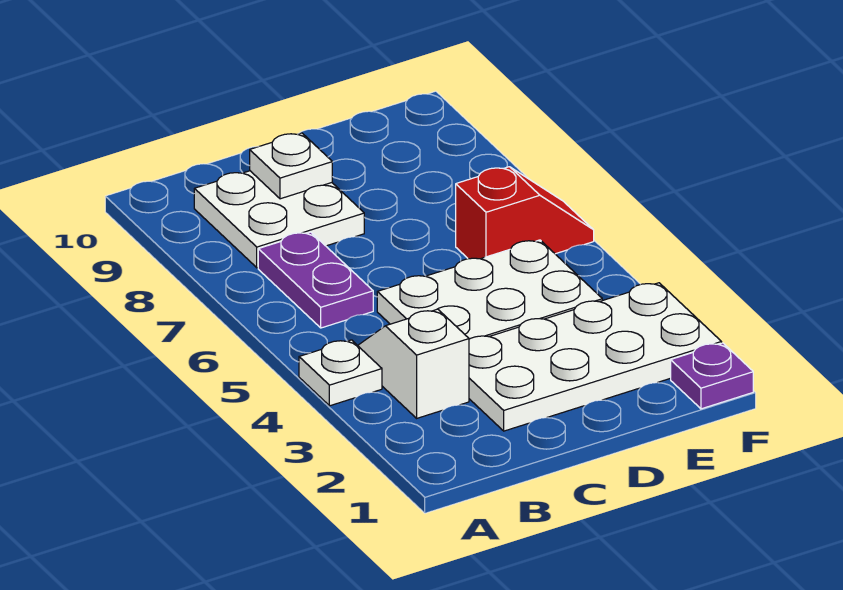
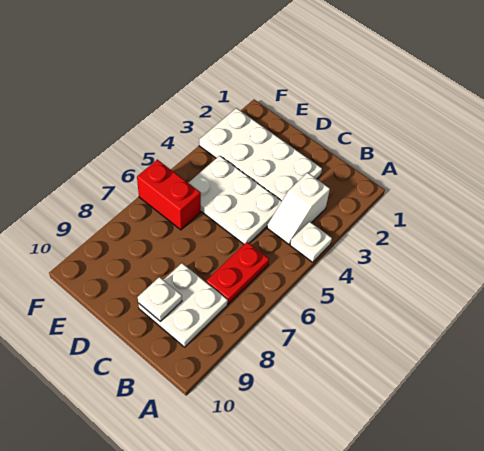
purple plate B6:B7 level 1 -> red plate B6:B7 level 1
red slope E6:F6 level 1 top E -> red brick E6:F6 level 1
purple plate F1 level 1 -> none

